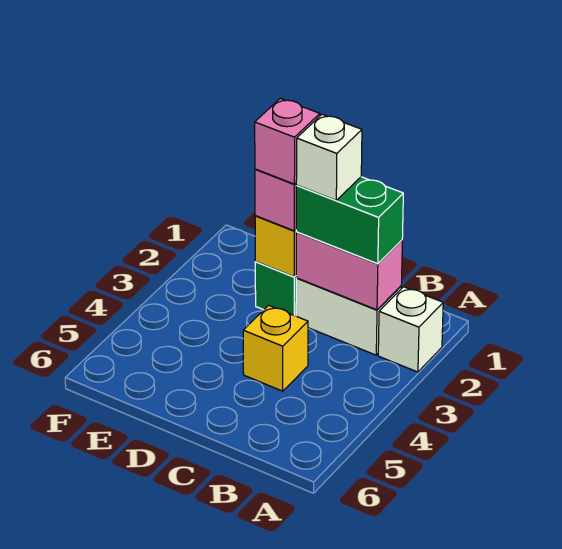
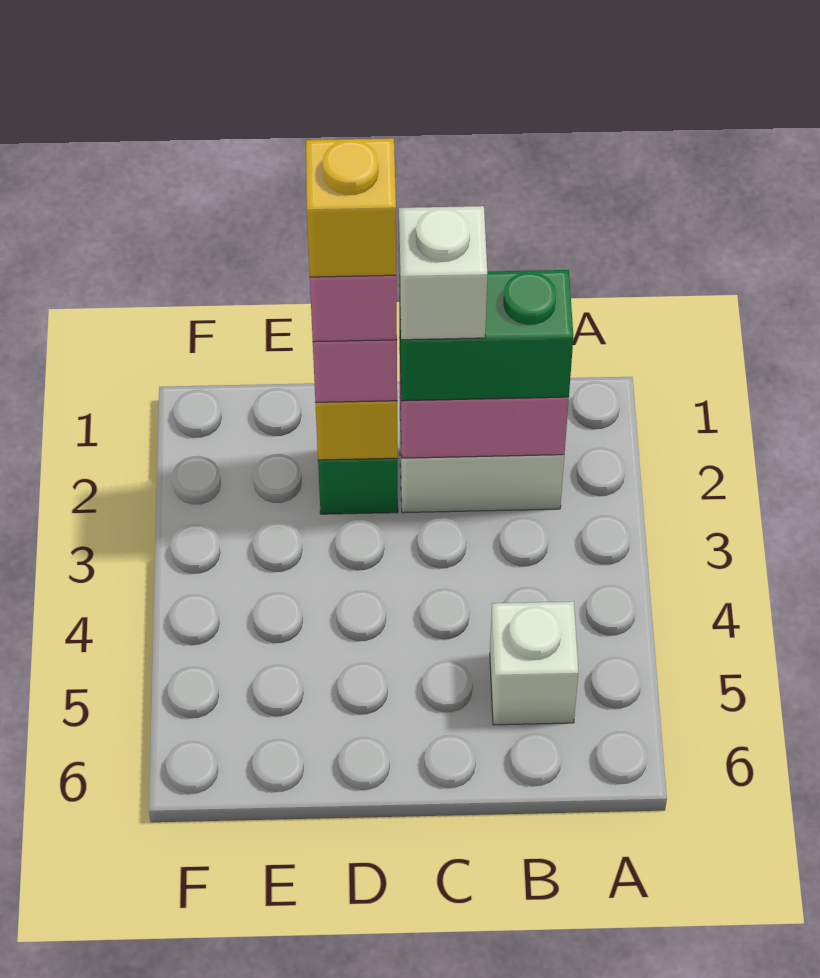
white brick A2 level 1 -> white brick B5 level 1
yellow brick C4 level 1 -> yellow brick D2 level 5

